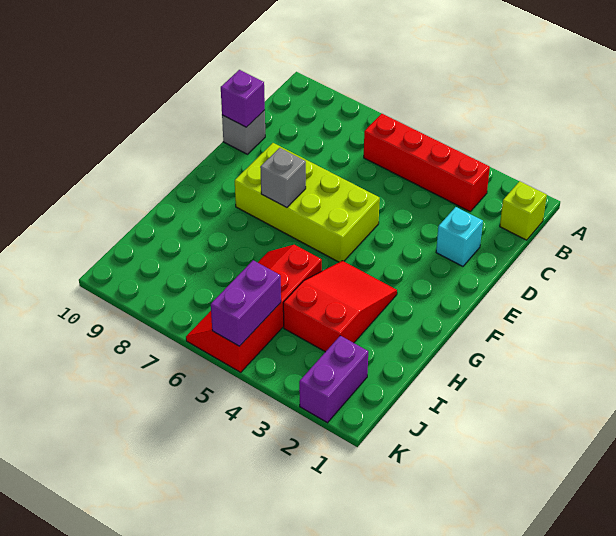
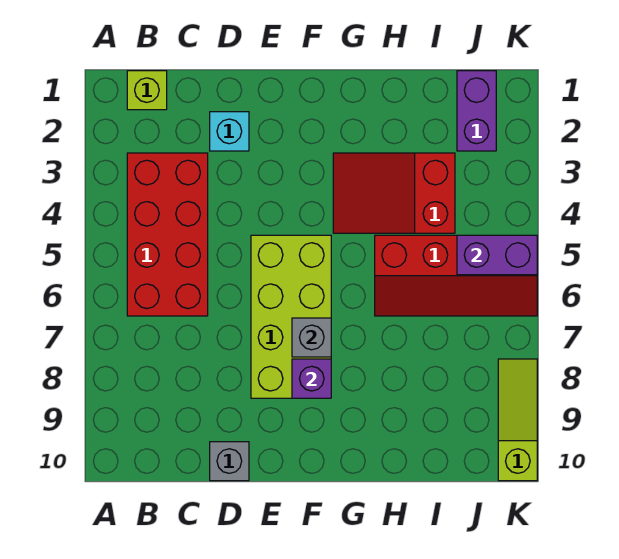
red brick B3:B6 level 1 -> red brick B3:C6 level 1
purple brick D10 level 2 -> purple brick F8 level 2
purple brick J2:K2 level 1 -> purple brick J1:J2 level 1
none -> lime slope K8:K10 level 1 top 10

